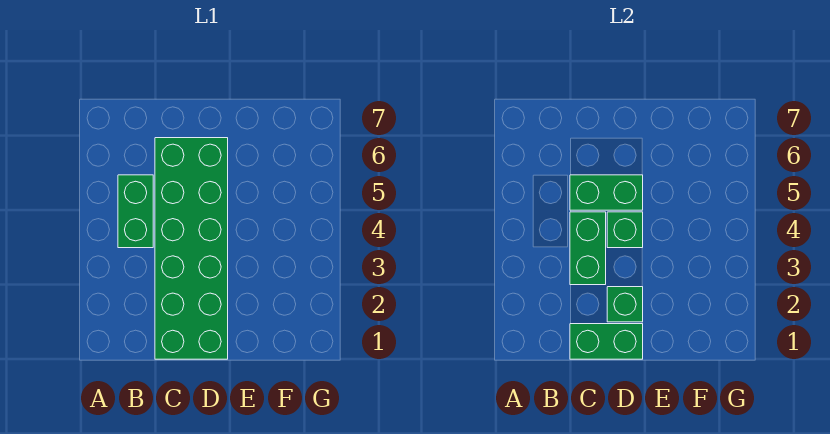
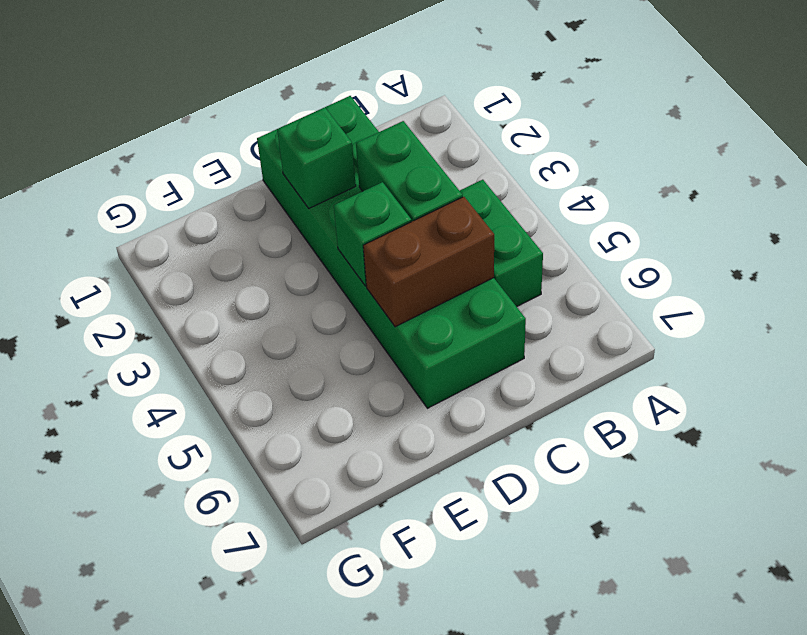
green brick C1:D1 level 2 -> none
green brick C5:D5 level 2 -> brown brick C5:D5 level 2

